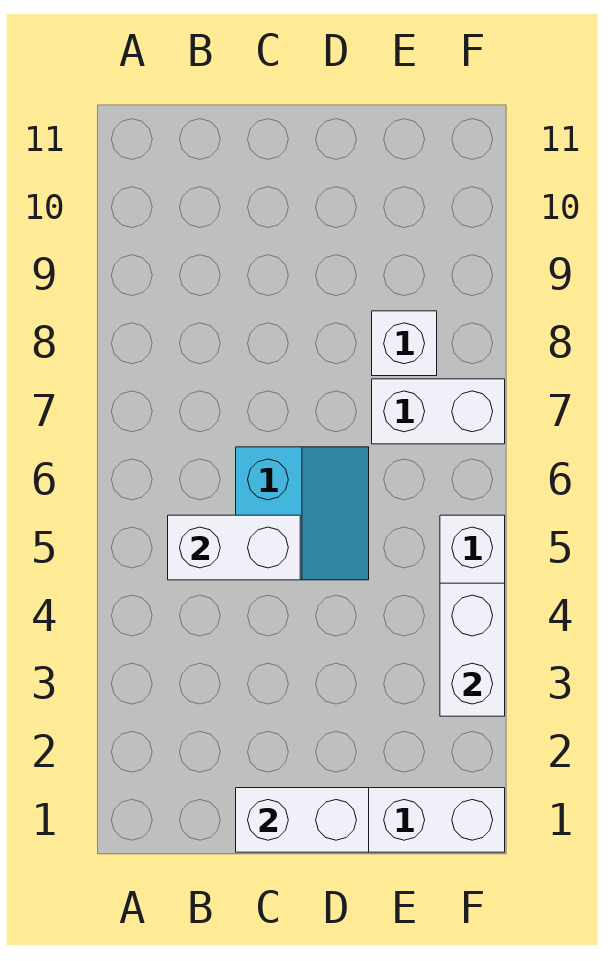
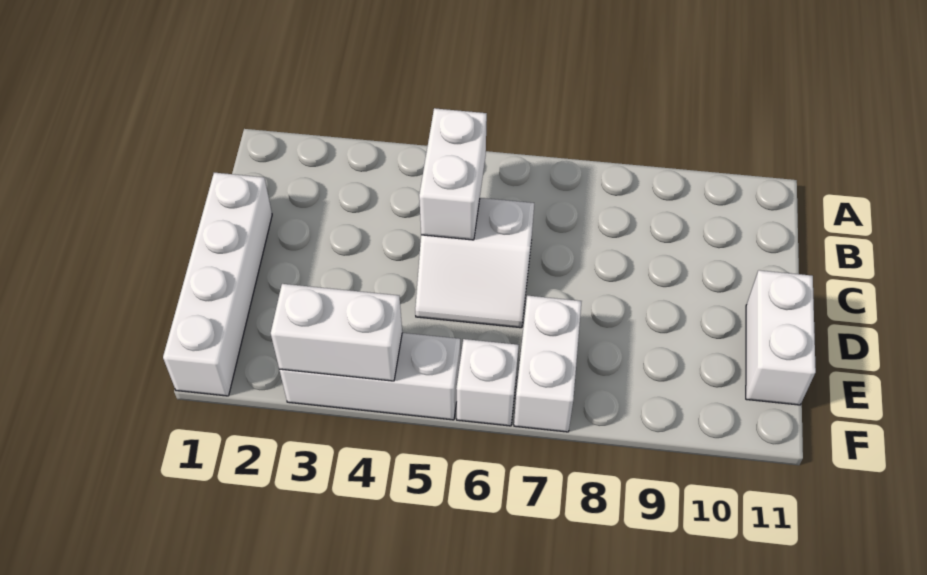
white brick C1:D1 level 2 -> white brick D11:E11 level 1
cyan slope C5:D6 level 1 top C -> white slope C5:D6 level 1 top C
white brick E8 level 1 -> white brick F6 level 1

